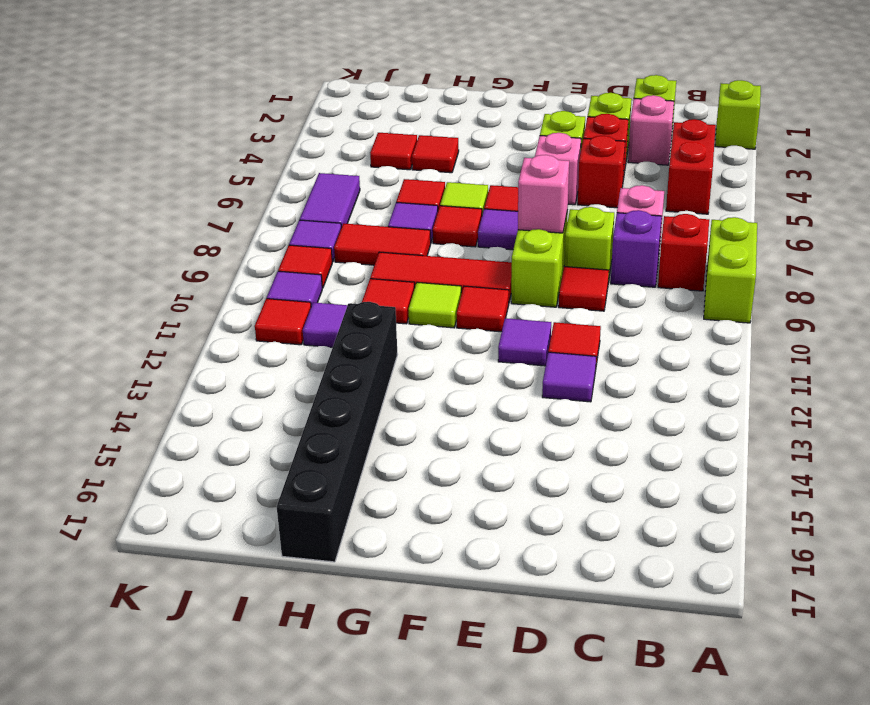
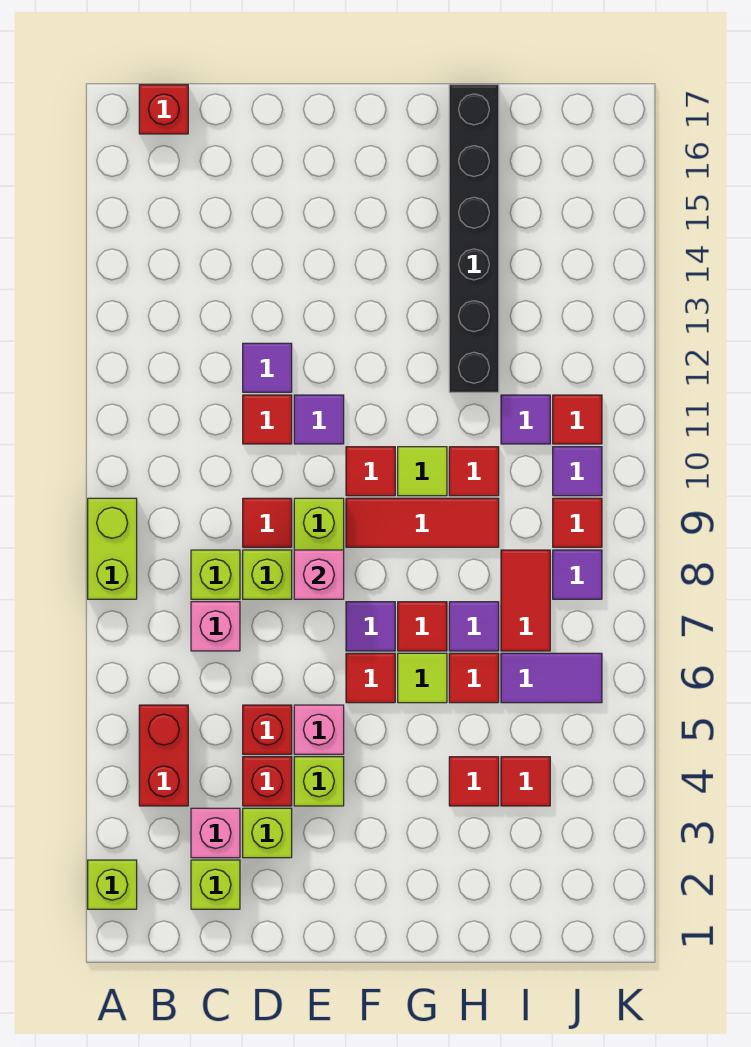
red brick B8 level 1 -> red brick B17 level 1
purple brick C8 level 1 -> lime brick C8 level 1
red tile H8:I8 level 1 -> red tile I7:I8 level 1
purple tile J6:J7 level 1 -> purple tile I6:J6 level 1

